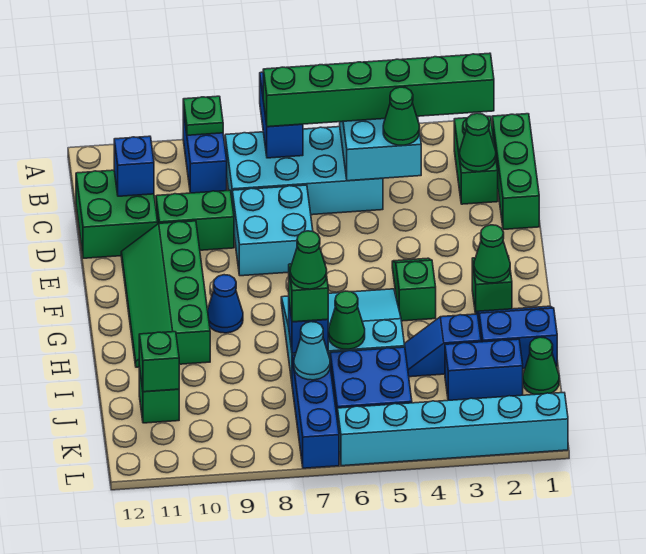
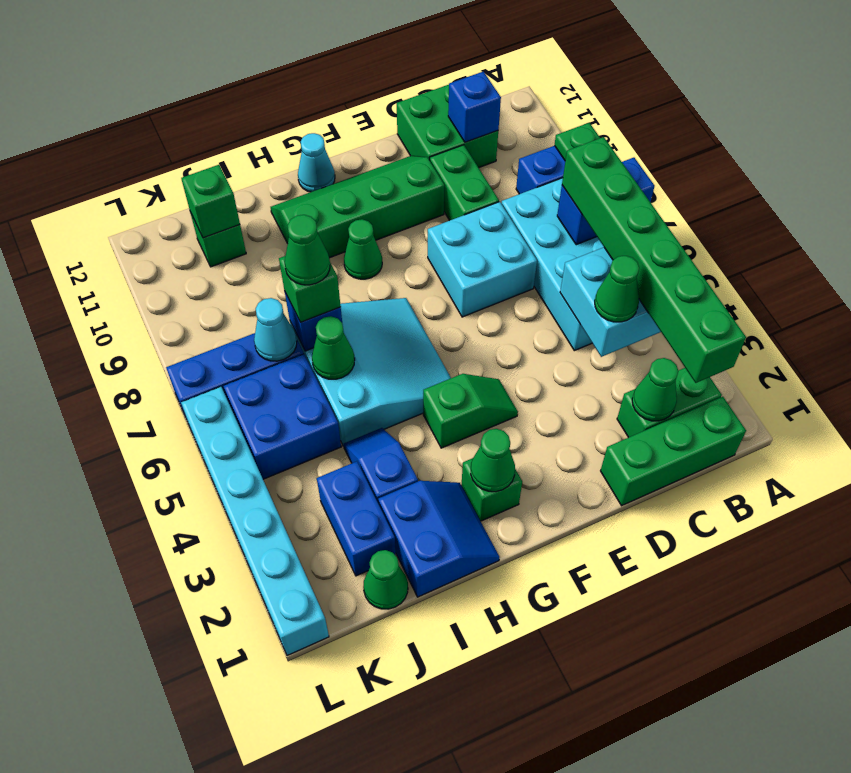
blue cone G9 level 1 -> green cone G9 level 1
none -> cyan cone G12 level 1

